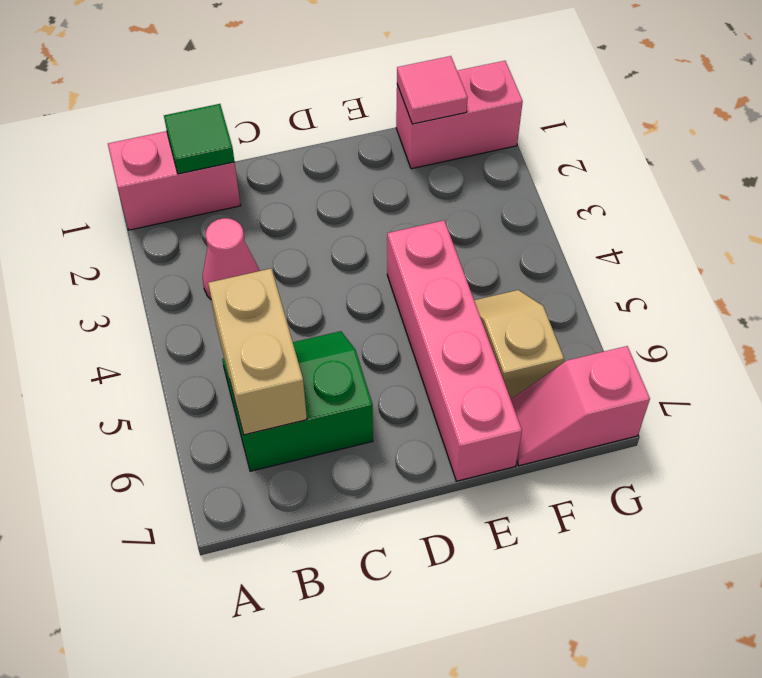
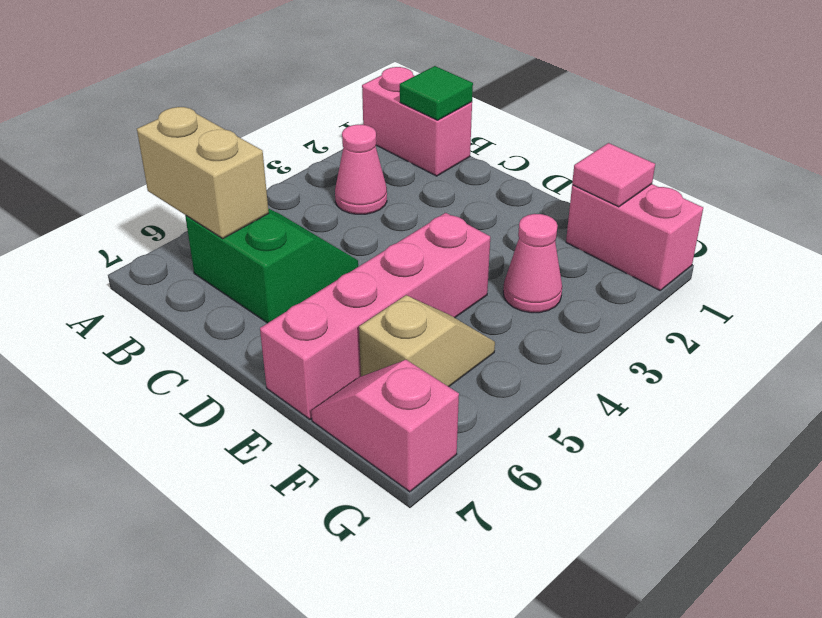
tan brick B5:B6 level 2 -> tan brick A6:B6 level 2
none -> pink cone F3 level 1

